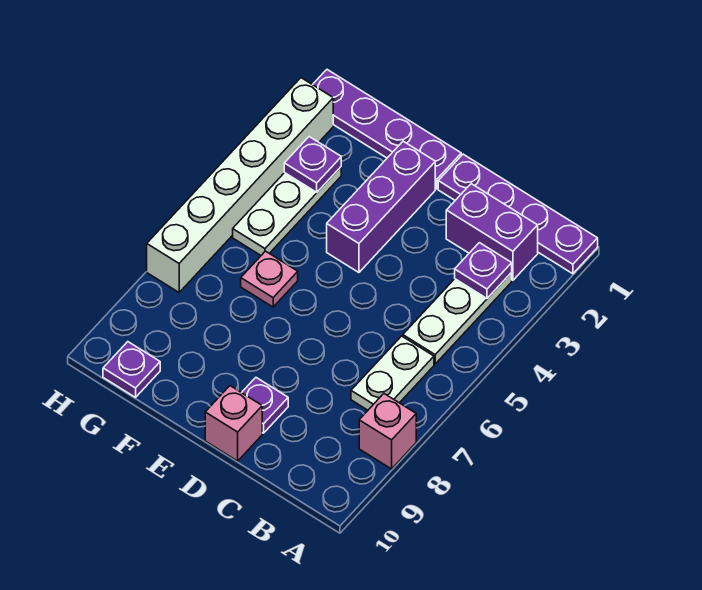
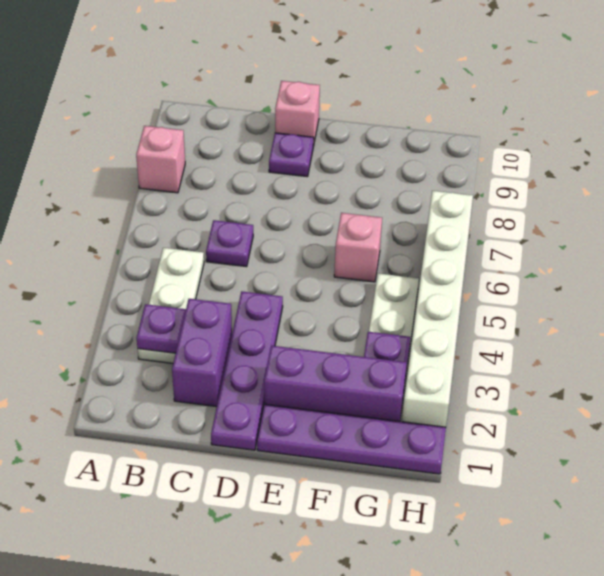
purple plate A1:D1 level 1 -> purple plate D1:D4 level 1
purple brick B2:C2 level 1 -> purple brick C2:C3 level 1
white plate B6:B7 level 1 -> none
purple brick E2:E4 level 1 -> purple brick E2:G2 level 1
pink plate F6 level 1 -> pink brick F6 level 1
purple plate G10 level 1 -> purple plate C6 level 1

